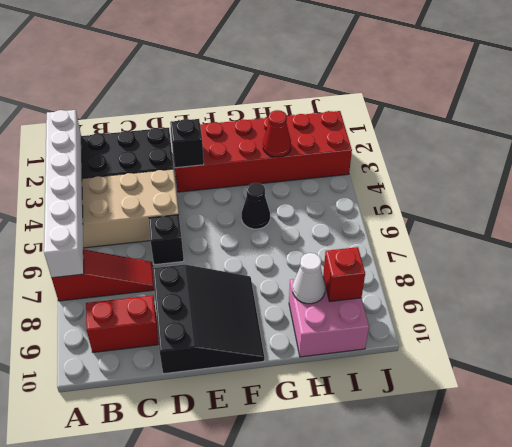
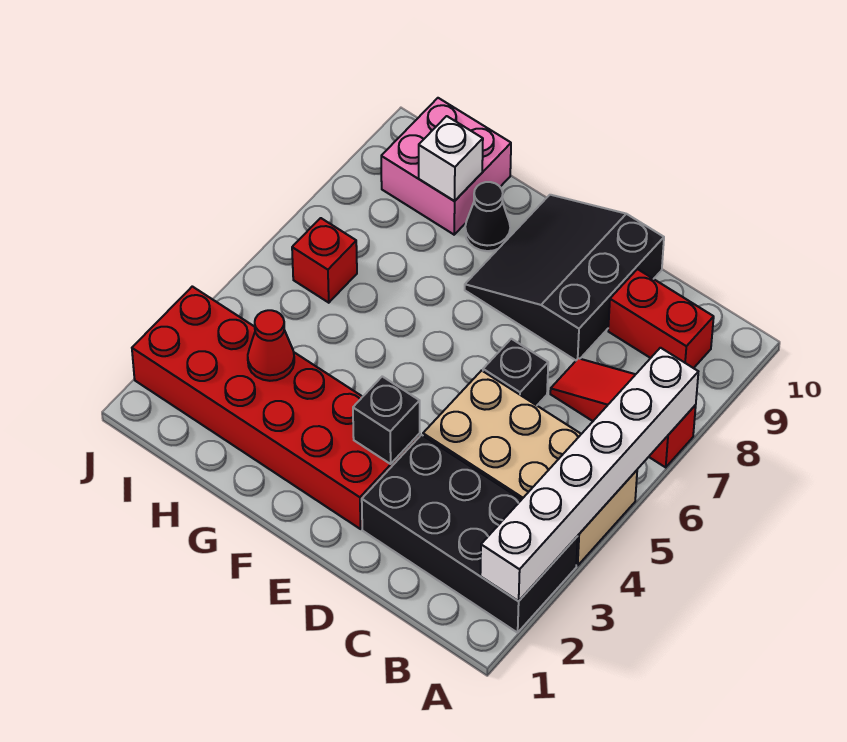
black cone G5 level 1 -> black cone G9 level 1
white cone H9 level 2 -> white brick H9 level 2
red brick I9 level 2 -> red brick I6 level 1

